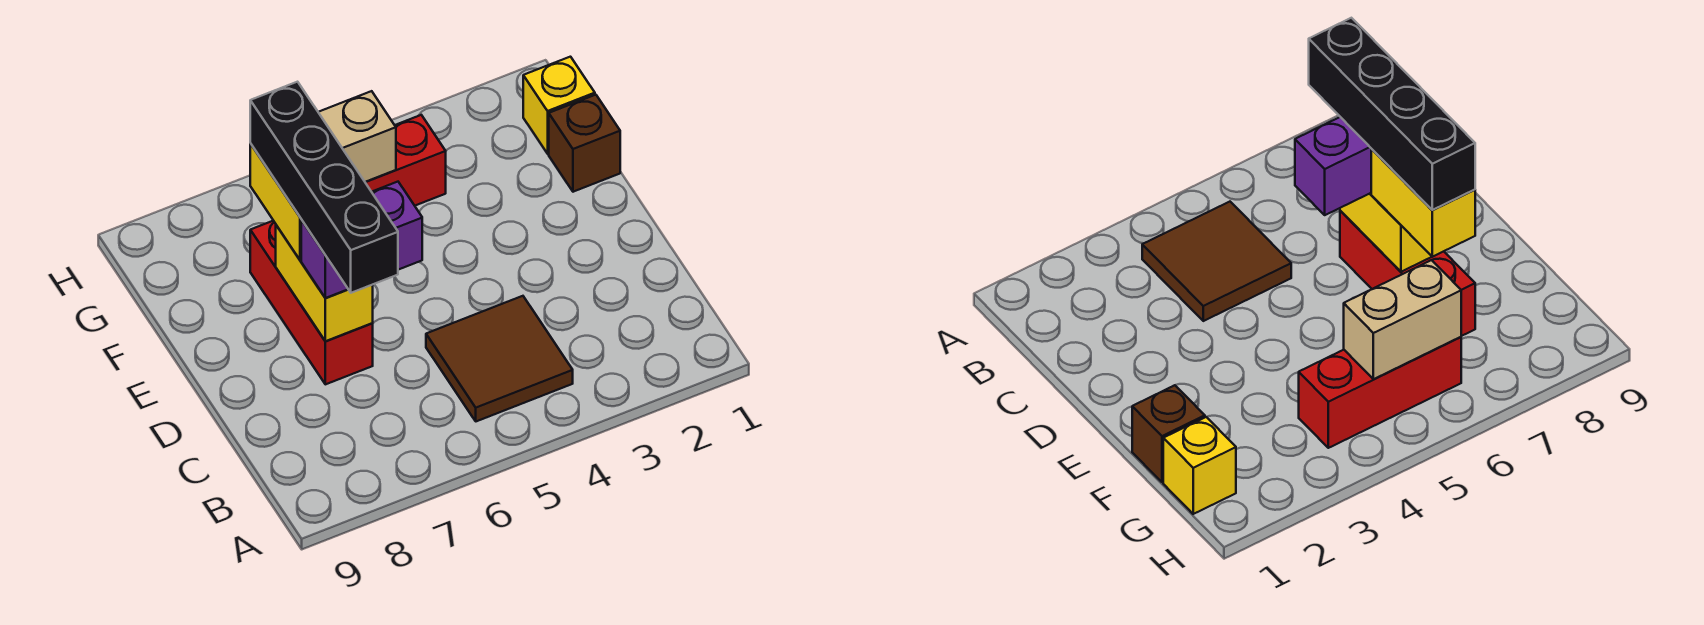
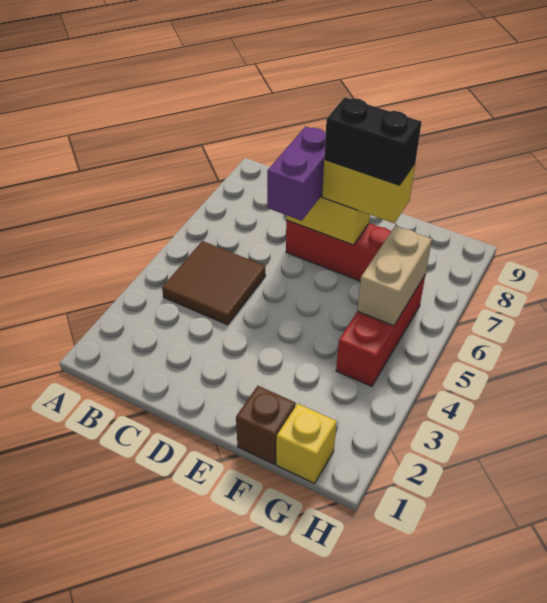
black brick C7:F7 level 4 -> black brick E7:F7 level 4

